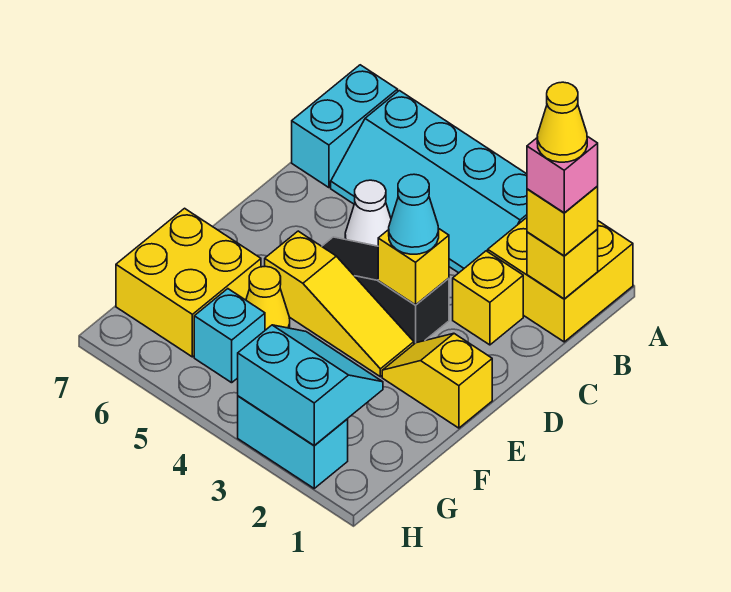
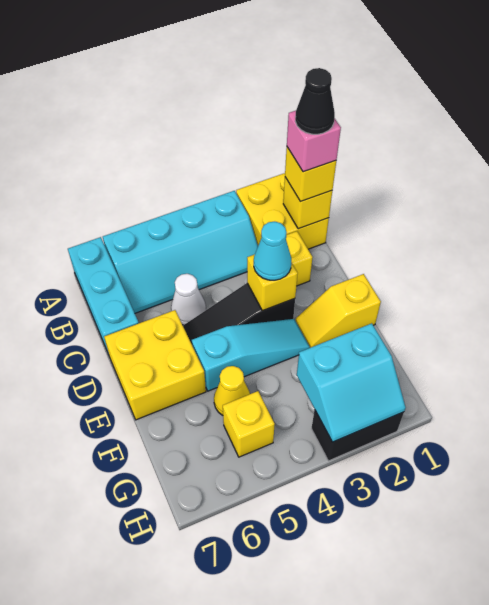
cyan brick A7:B7 level 1 -> cyan brick A7:C7 level 1
yellow cone B1 level 5 -> black cone B1 level 5
yellow slope E3:E5 level 1 top 5 -> cyan slope E3:E5 level 1 top 5
yellow brick F6:G7 level 1 -> yellow brick D6:E7 level 1
cyan slope G2:H3 level 2 top H -> cyan slope G2:H3 level 2 top G
cyan brick G5 level 1 -> yellow brick G5 level 1
cyan brick H2:H3 level 1 -> black brick H2:H3 level 1

